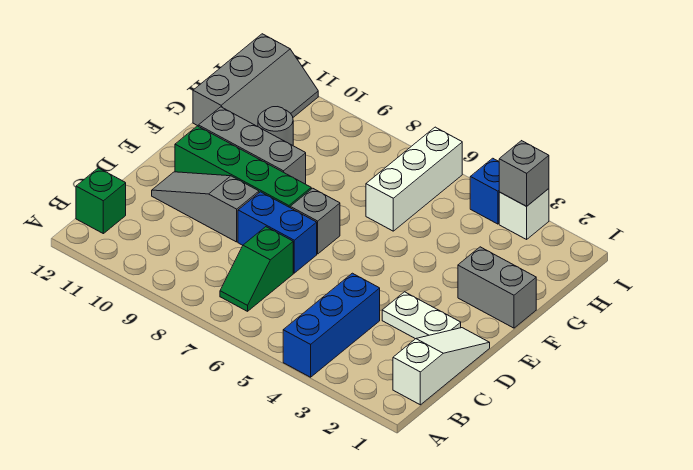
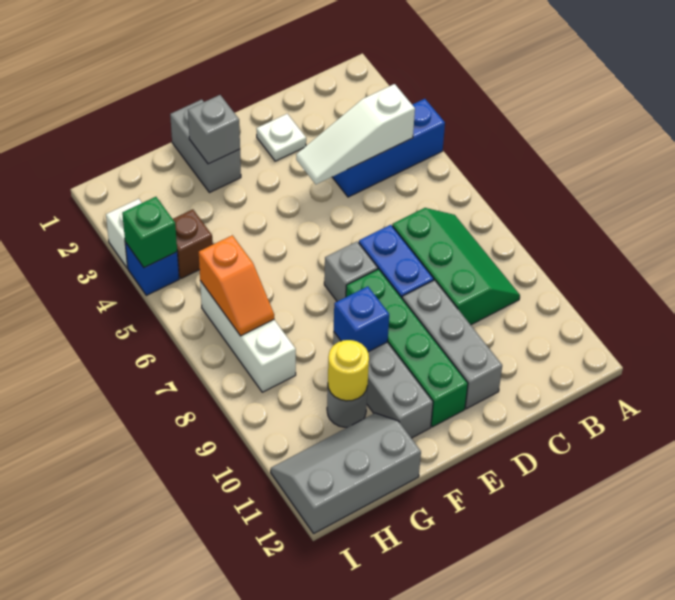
white slope B1:D1 level 1 top B -> white slope B4:D4 level 2 top B
green slope B7:C7 level 1 top C -> green slope B7:C9 level 1 top C
green brick B12 level 1 -> green brick I4 level 2
white plate D2:D3 level 1 -> white plate D2 level 1
grey slope D9:D11 level 1 top 9 -> grey brick D9:D11 level 1
none -> blue brick F9 level 2
white brick G6:I6 level 1 -> white brick H6:H8 level 1
none -> yellow round brick G10 level 2
none -> brown brick H4 level 1
none -> orange slope H6:H7 level 2 top 6
grey brick I3 level 2 -> grey brick F2 level 2

